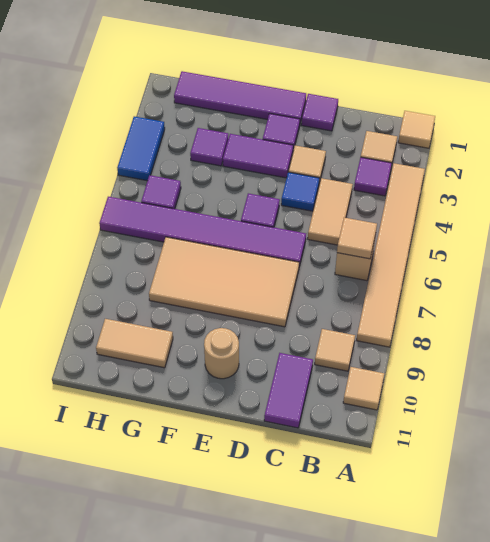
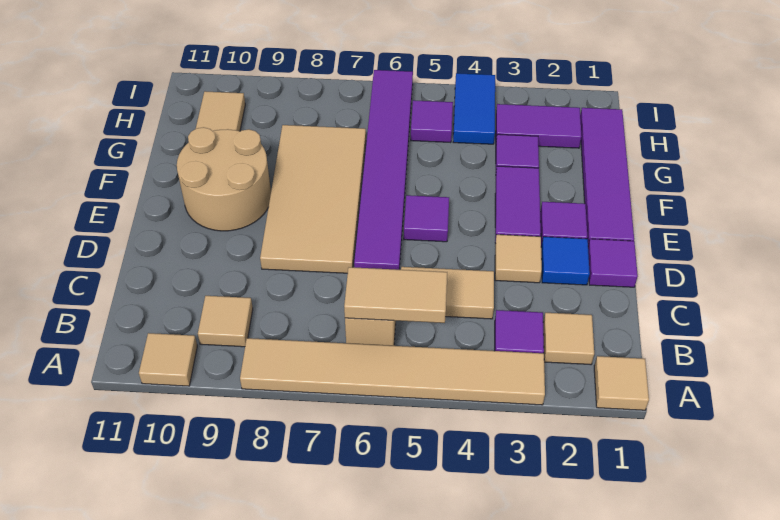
tan tile B6 level 2 -> tan tile B5:B6 level 2
purple tile C10:C11 level 1 -> purple tile H2:H3 level 1
blue tile D4 level 1 -> blue tile D2 level 1
tan round brick E10 level 1 -> tan round brick E9:F10 level 1
blue tile I3:I4 level 1 -> blue tile H4:I4 level 1

